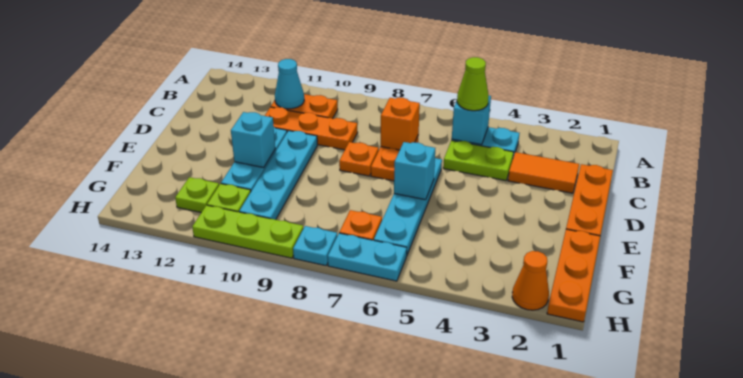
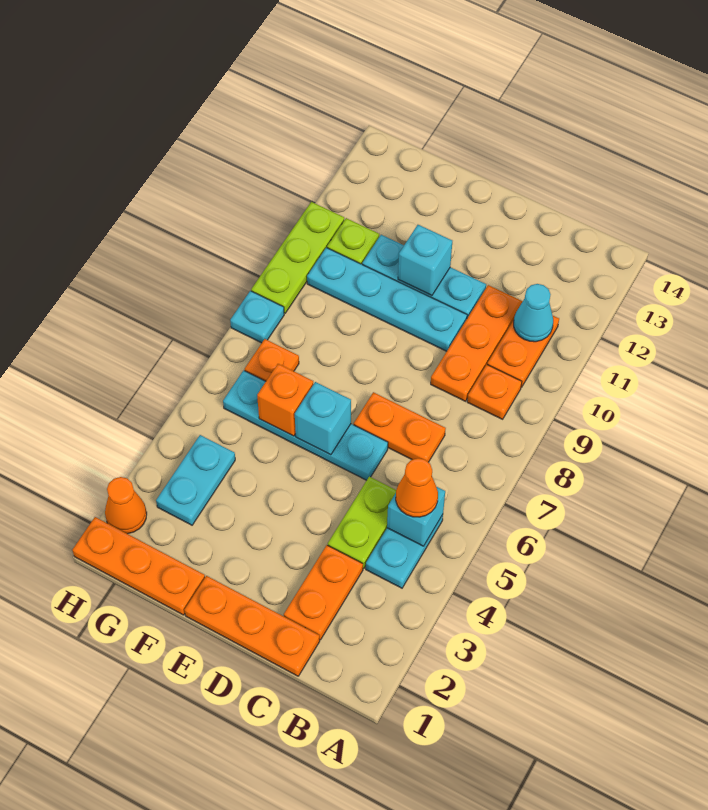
lime cone B5 level 3 -> orange cone B5 level 3
orange tile C2:C3 level 1 -> orange plate C2:C3 level 1
orange brick C7 level 2 -> orange brick F6 level 2
orange plate D8 level 1 -> orange plate B9 level 1
lime plate G12 level 1 -> none
cyan plate H6:H7 level 1 -> cyan plate G3:G4 level 1

